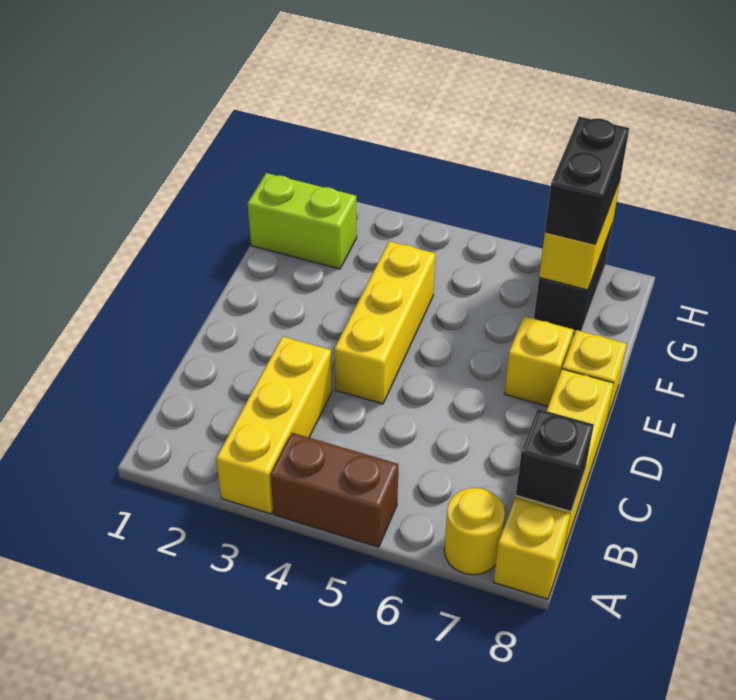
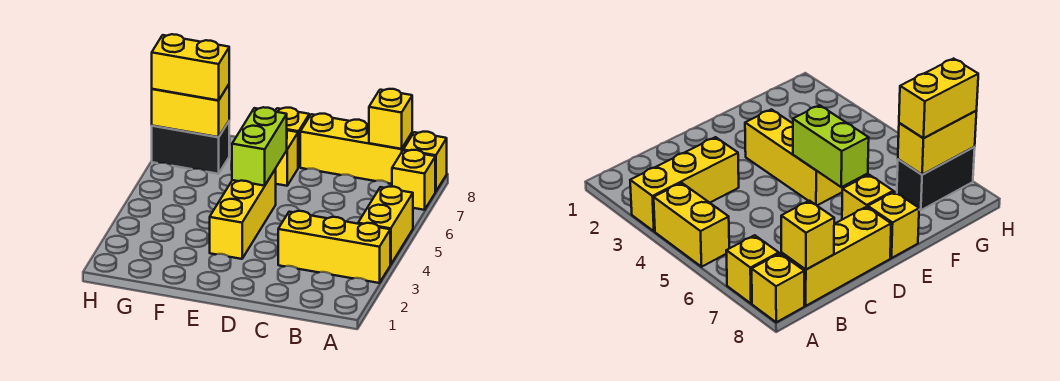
brown brick A4:A5 level 1 -> yellow brick A4:A5 level 1
yellow round brick A7 level 1 -> yellow brick A7 level 1
black brick B8 level 2 -> yellow brick B8 level 2
yellow brick D4:F4 level 1 -> yellow brick E3:E5 level 1
lime brick G1:G2 level 1 -> lime brick E5:E6 level 2
black brick G7:H7 level 3 -> yellow brick G7:H7 level 3

